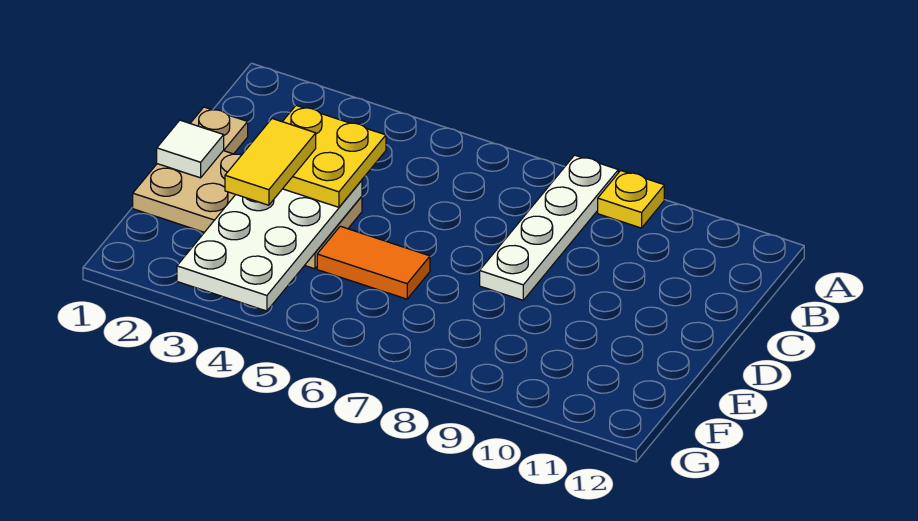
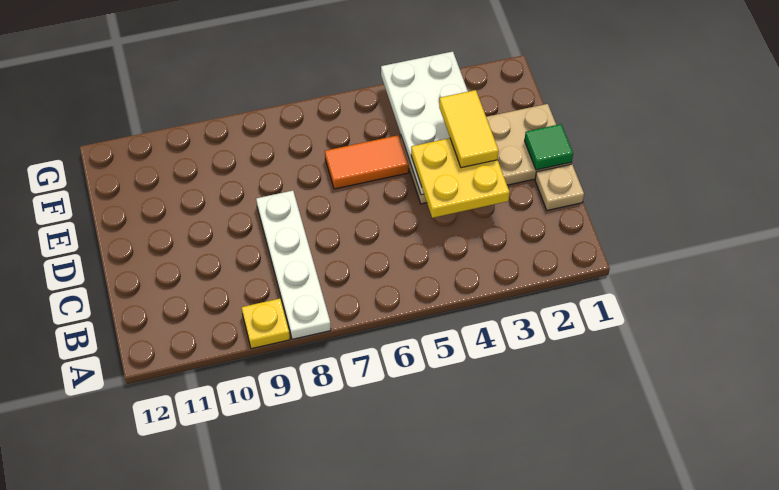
white tile D1 level 2 -> green tile D1 level 2

